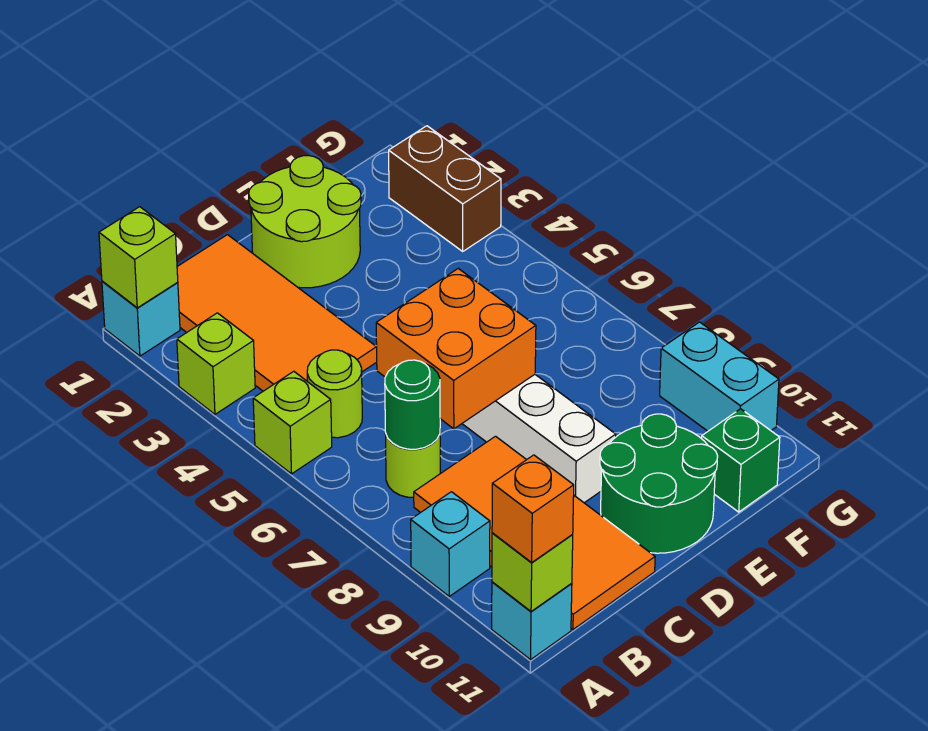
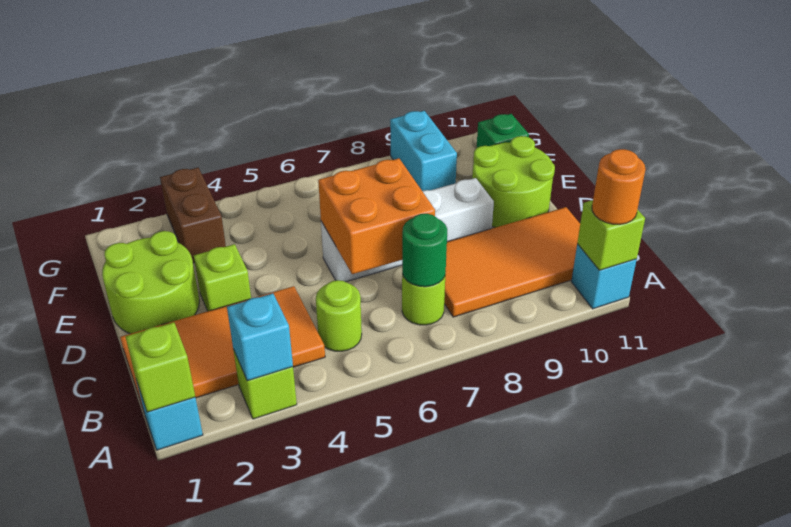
lime brick A5 level 1 -> lime brick D3 level 1
cyan brick A9 level 1 -> cyan brick A3 level 2
orange brick A11 level 3 -> orange round brick A11 level 3
green round brick D10:E11 level 1 -> lime round brick D10:E11 level 1
brown brick G2:G3 level 1 -> brown brick F3:G3 level 1
cyan brick G9:G10 level 1 -> cyan brick F9:G9 level 1

